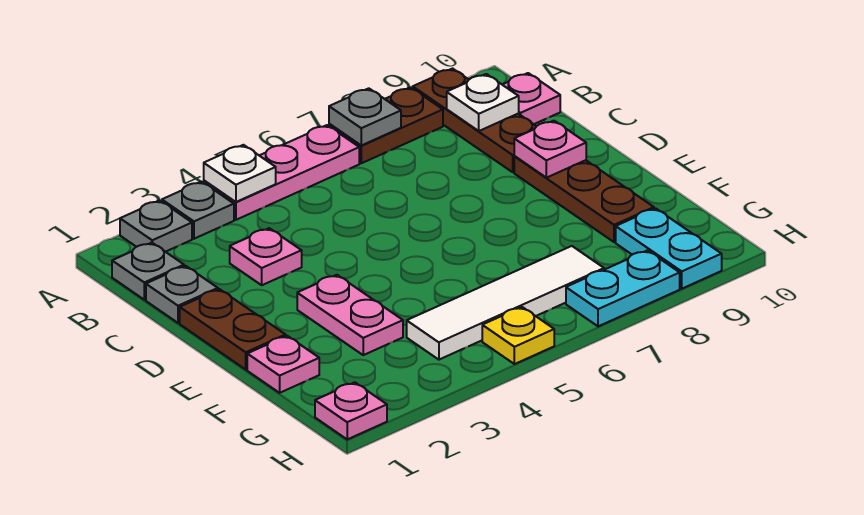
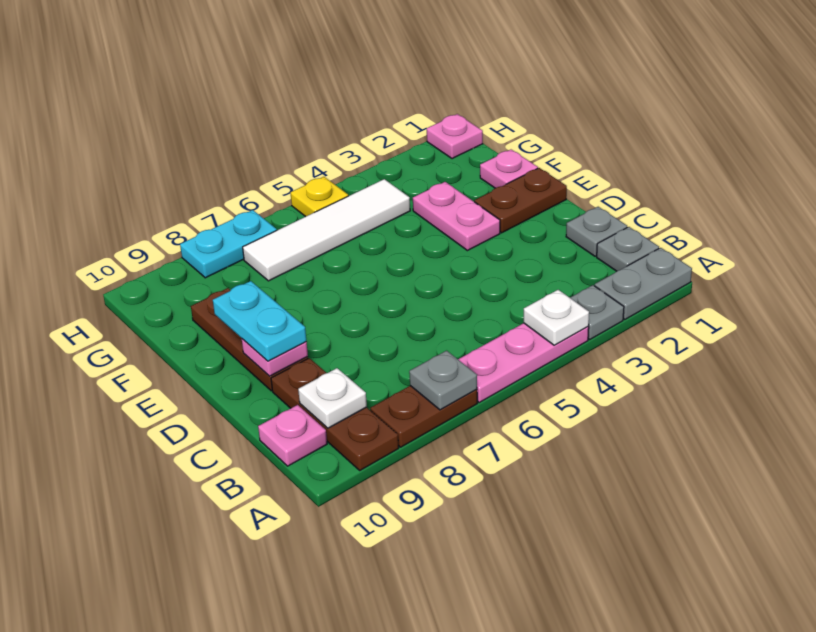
grey plate A2 level 1 -> grey plate A1:A2 level 1
pink plate C3 level 1 -> none
brown plate D1:E1 level 1 -> brown plate E1:E2 level 1
cyan plate G9:H9 level 1 -> cyan plate D9:E9 level 3

